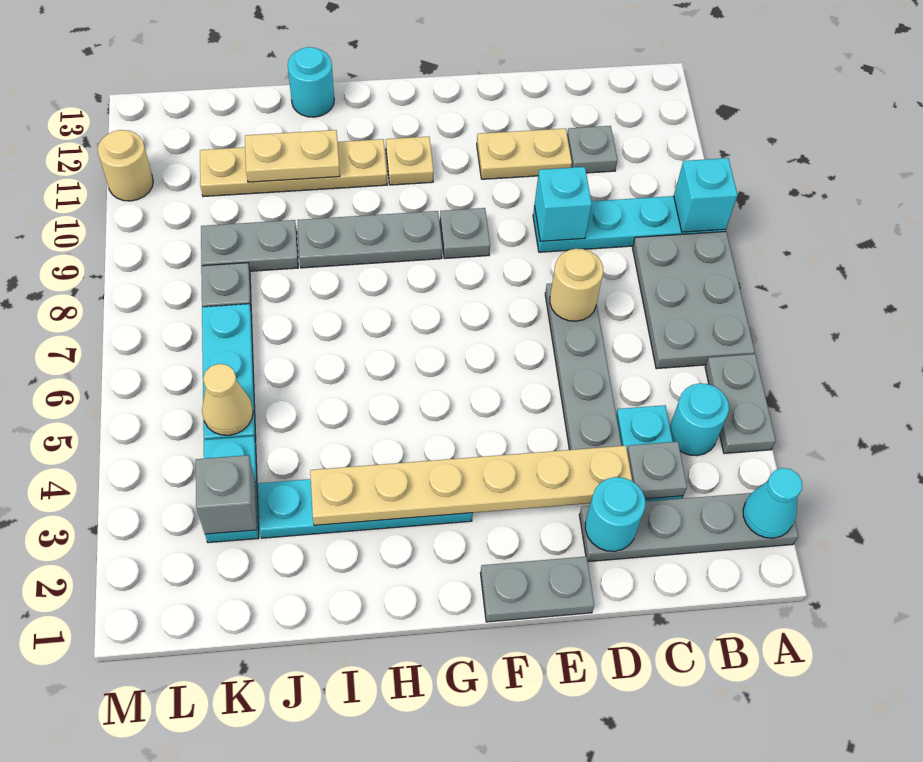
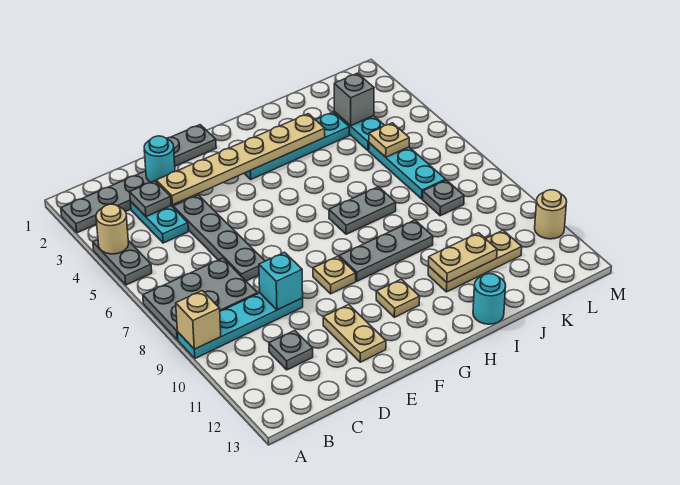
cyan cone A2 level 2 -> none
grey plate A6:B8 level 1 -> grey plate A7:C8 level 1
cyan brick A9 level 2 -> tan brick A9 level 2
cyan round brick B4 level 1 -> none
tan round brick D7 level 2 -> tan round brick A4 level 2
tan plate D11:E11 level 1 -> tan plate E11:E12 level 1
grey plate F9 level 1 -> tan plate F9 level 1
tan plate H11:K11 level 1 -> tan plate I11:K11 level 1
grey plate J9:K9 level 1 -> grey plate H7:I7 level 1
tan cone K5 level 2 -> tan plate K5 level 2

